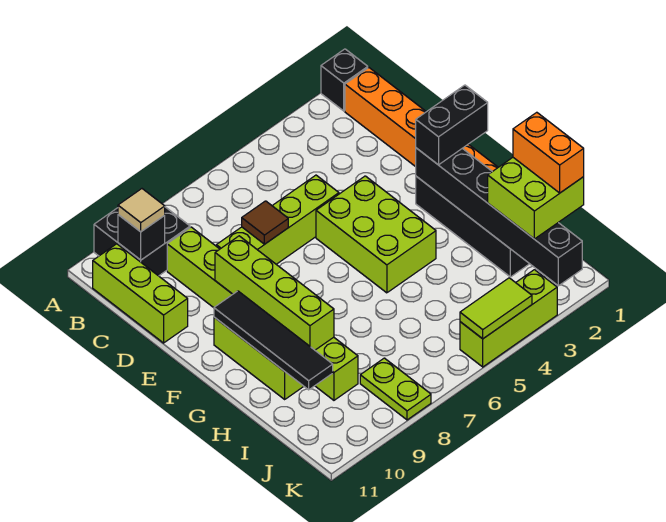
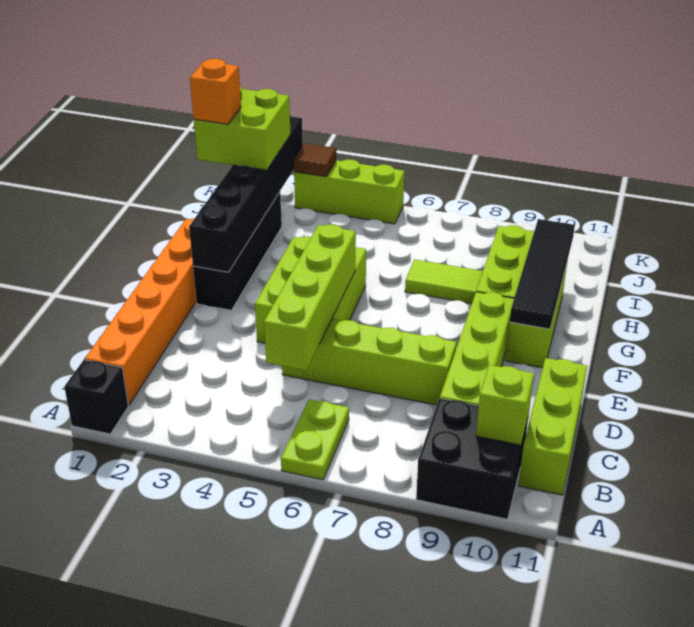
black brick B10 level 2 -> lime brick B10 level 2
tan tile B10 level 3 -> none
brown tile D7 level 2 -> brown tile K3 level 2
lime brick E9:H9 level 2 -> lime brick C5:F5 level 2
black brick F1:F2 level 3 -> none
orange brick I1:J1 level 4 -> orange brick I1 level 4
lime plate J8:K8 level 1 -> lime plate A6:B6 level 1
lime tile K4:K5 level 2 -> lime tile H7:H8 level 1

